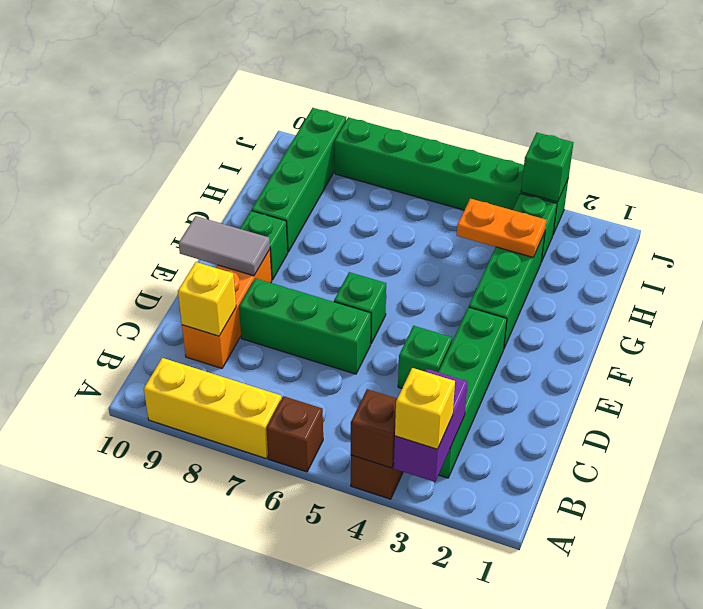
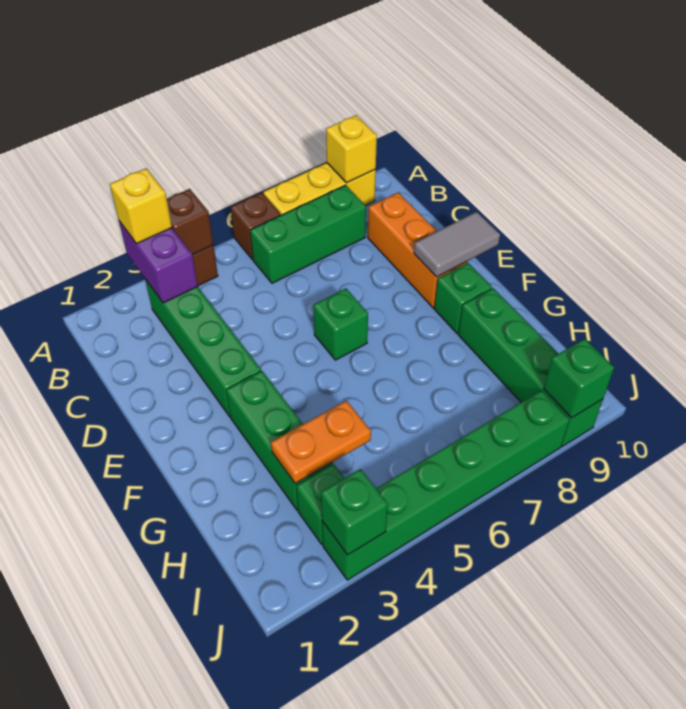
yellow brick C9 level 2 -> yellow brick A9 level 2
green brick D4 level 1 -> green brick J9 level 2
green brick D6:D8 level 1 -> green brick B6:B8 level 1

